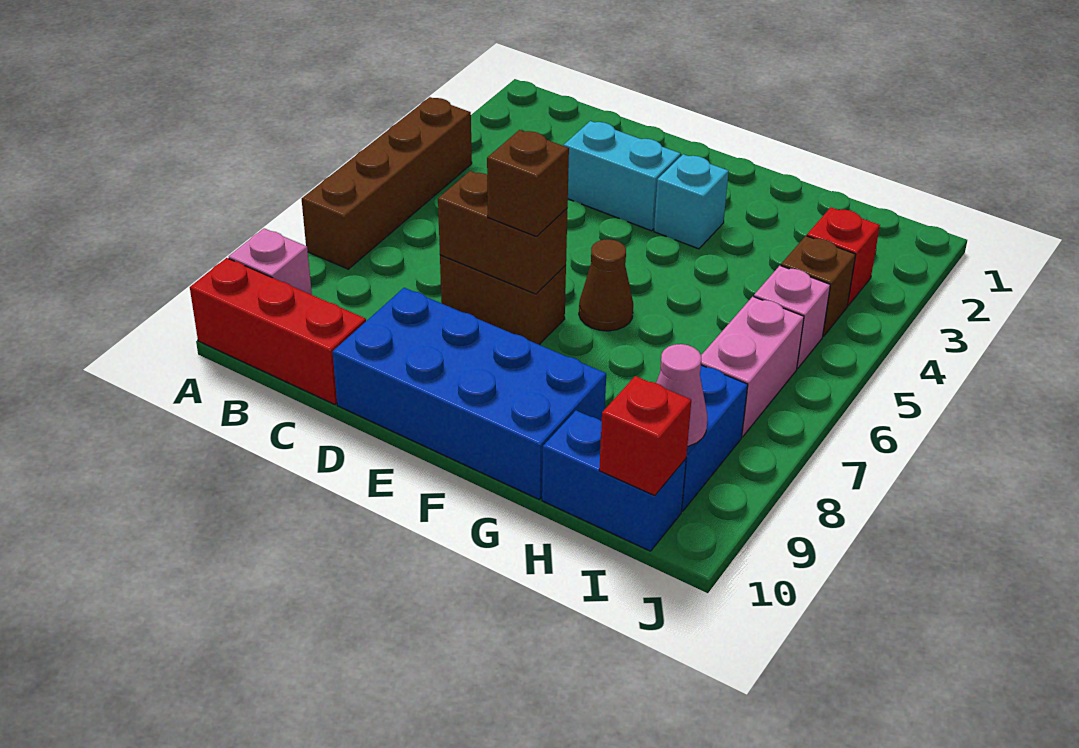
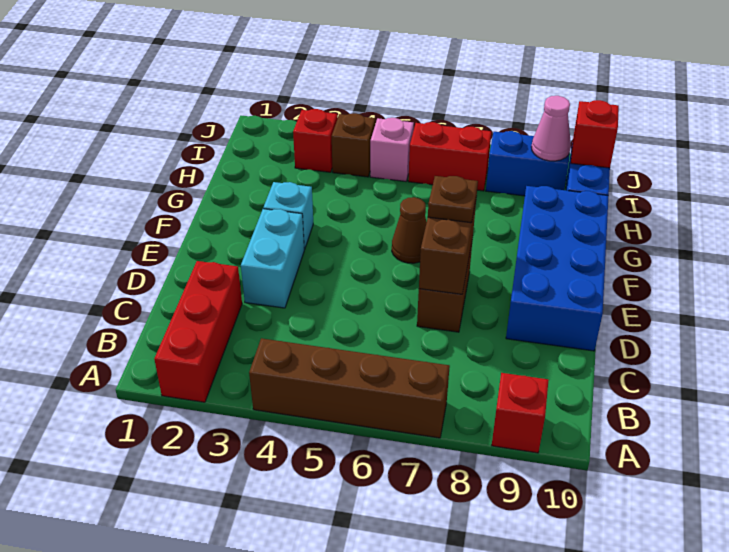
pink brick A9 level 1 -> red brick A9 level 1
red brick A10:C10 level 1 -> red brick A2:C2 level 1
brown brick E7 level 3 -> brown plate E7 level 3
pink brick I6:I7 level 1 -> red brick I6:I7 level 1

